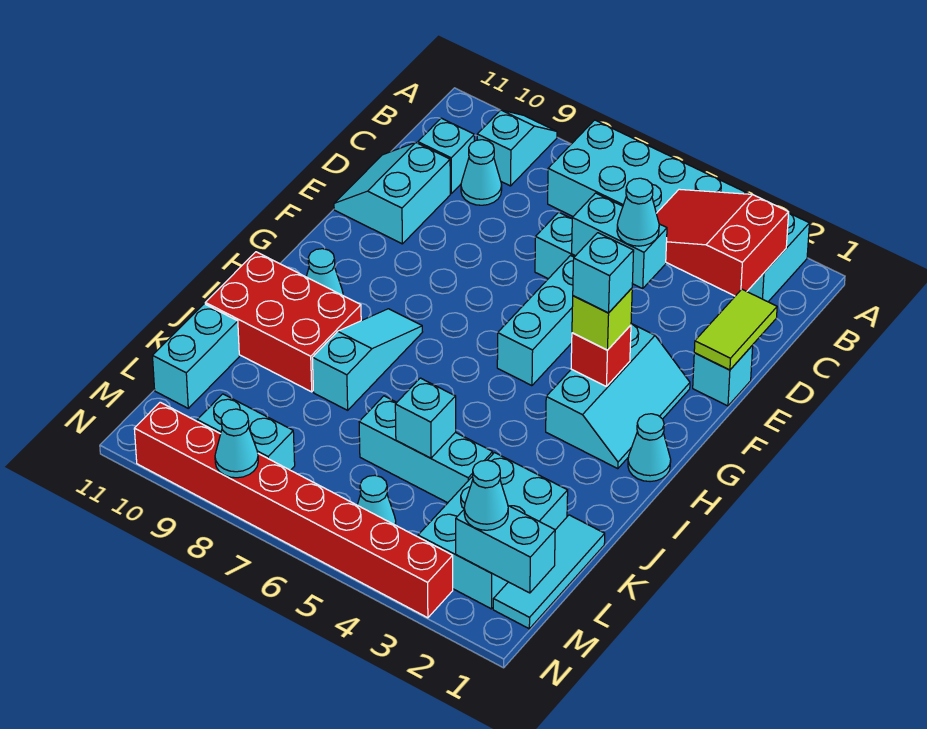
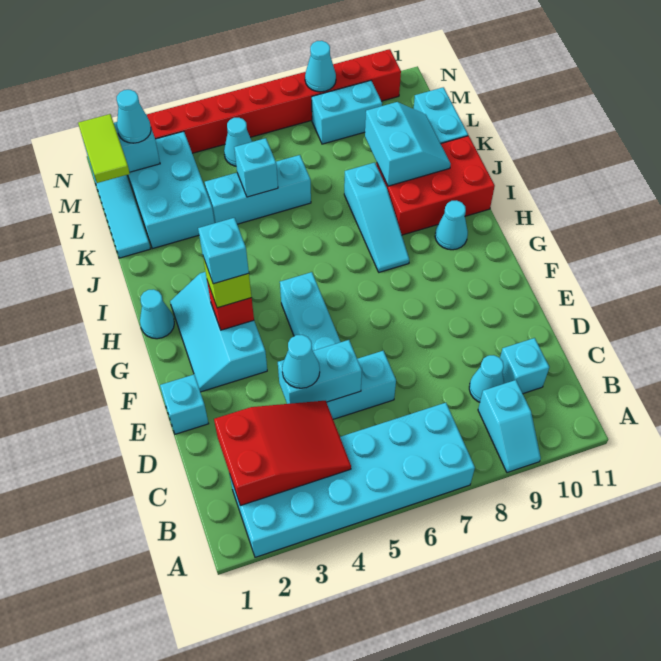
lime tile D1:E1 level 2 -> lime tile L1:M1 level 3
cyan slope D10:E11 level 1 top 10 -> cyan slope J9:K10 level 2 top 9

